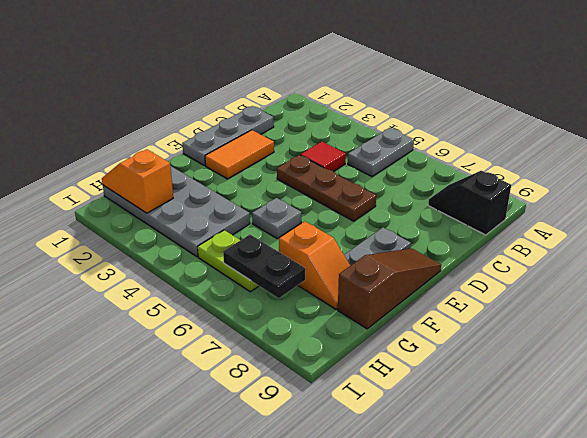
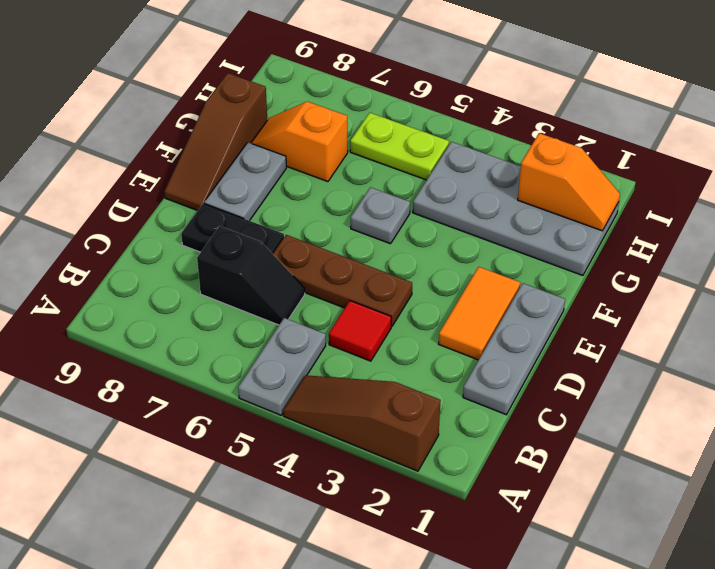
none -> brown slope A2:A4 level 1 top 2
black slope B8:B9 level 1 top 9 -> black slope C6:C7 level 1 top 7
black plate H6:H7 level 2 -> black plate D7:D8 level 1

